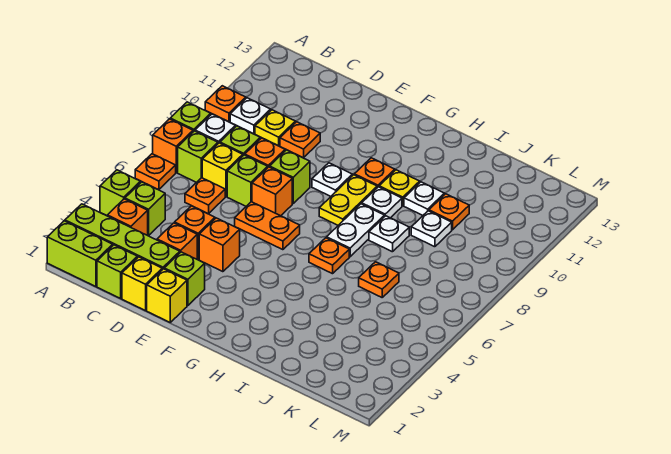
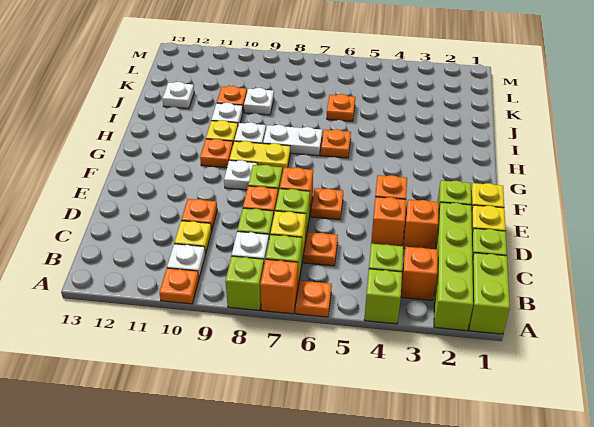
orange plate E6:F6 level 1 -> orange plate E6 level 1
white plate I8 level 1 -> white plate J12 level 1

